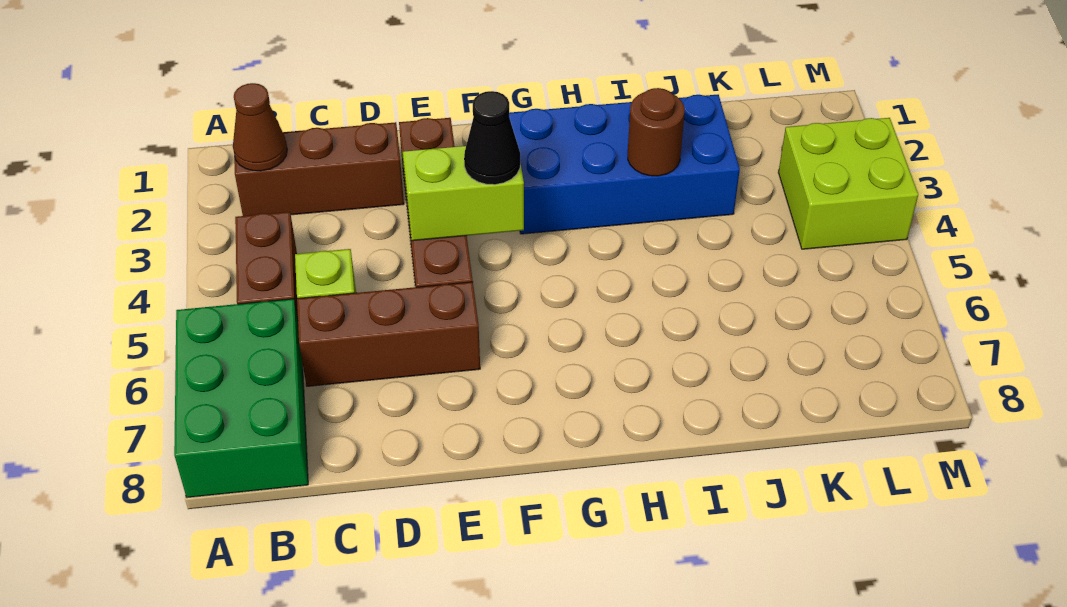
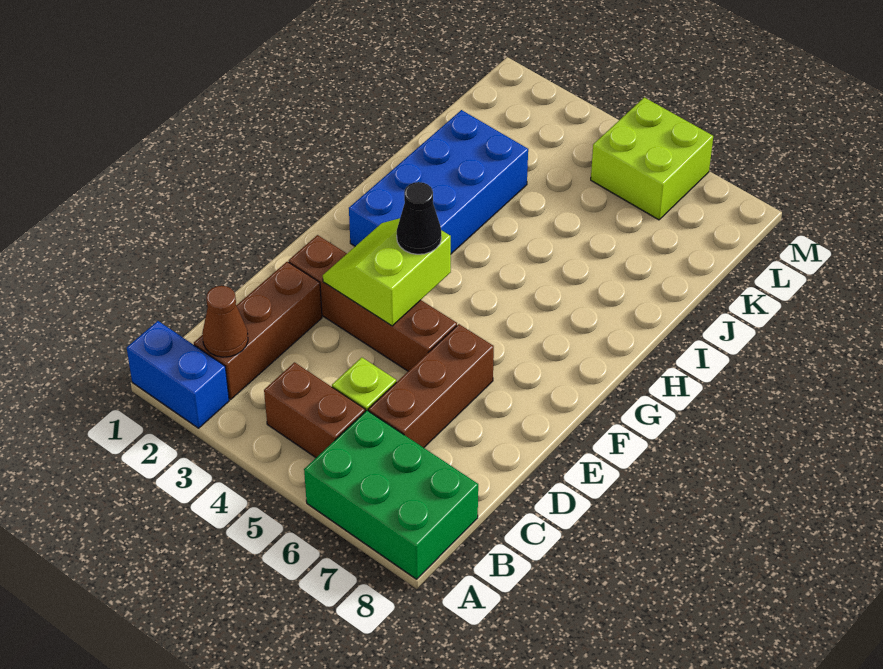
none -> blue brick A1:A2 level 1
brown round brick I3 level 2 -> none
lime brick L3:M4 level 1 -> lime brick L5:M6 level 1

